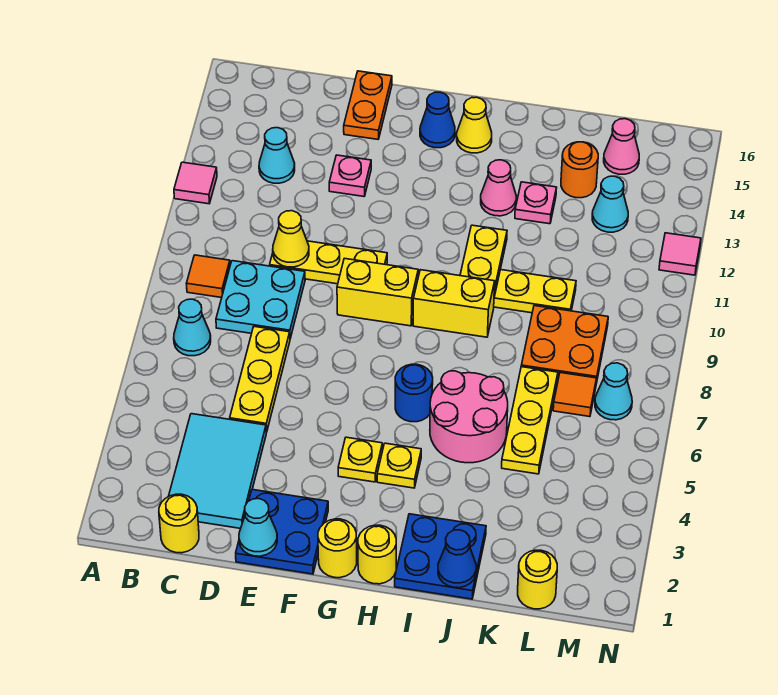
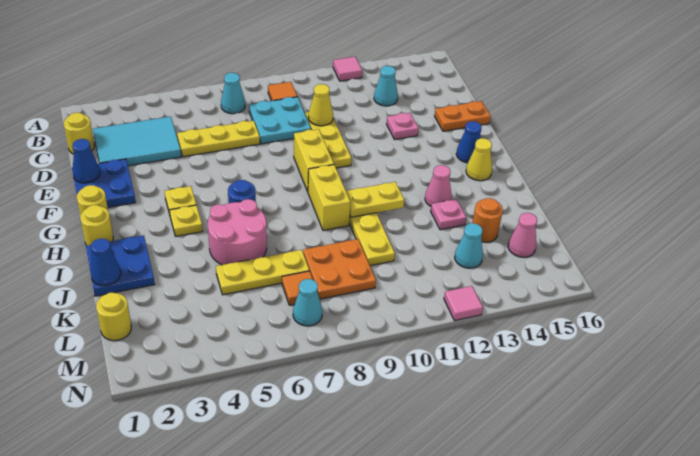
cyan cone E1 level 2 -> blue cone E1 level 2

